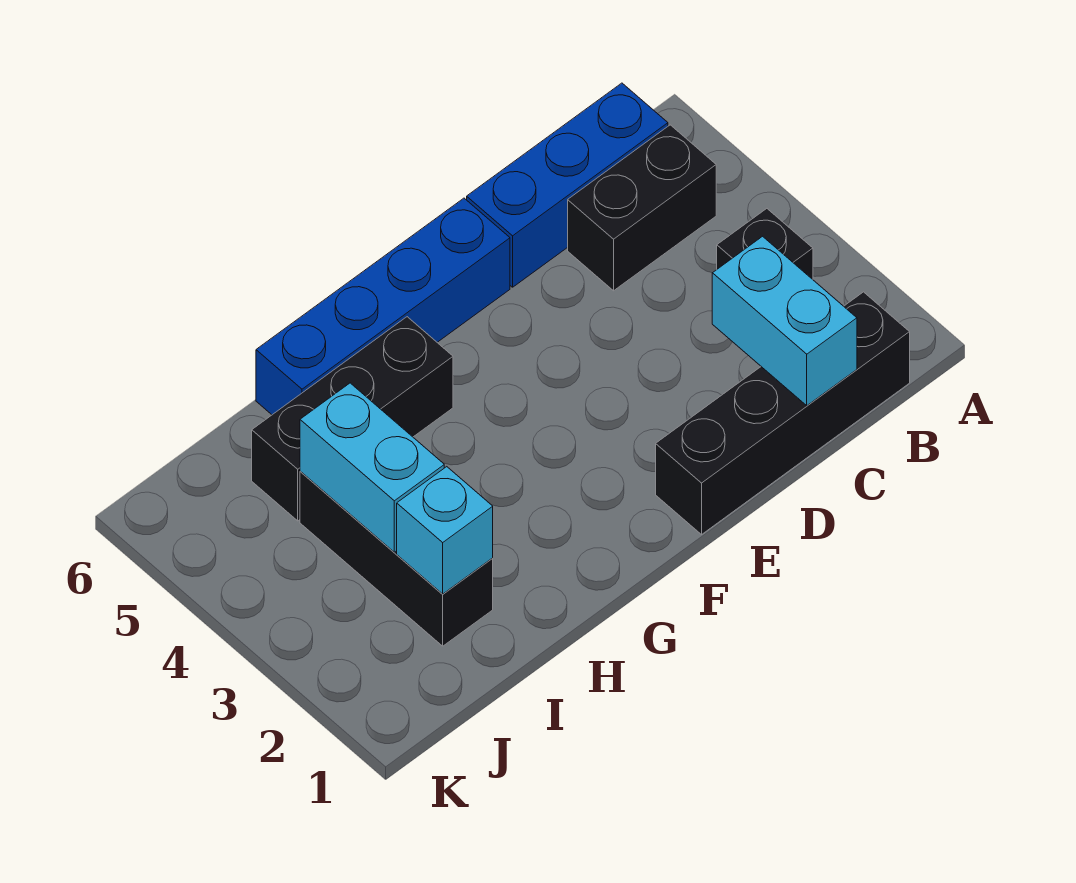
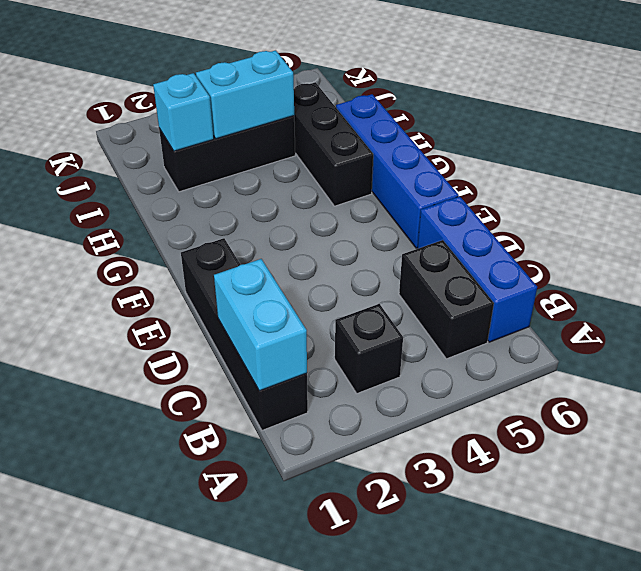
cyan brick C1:C2 level 2 -> cyan brick B1:C1 level 2

